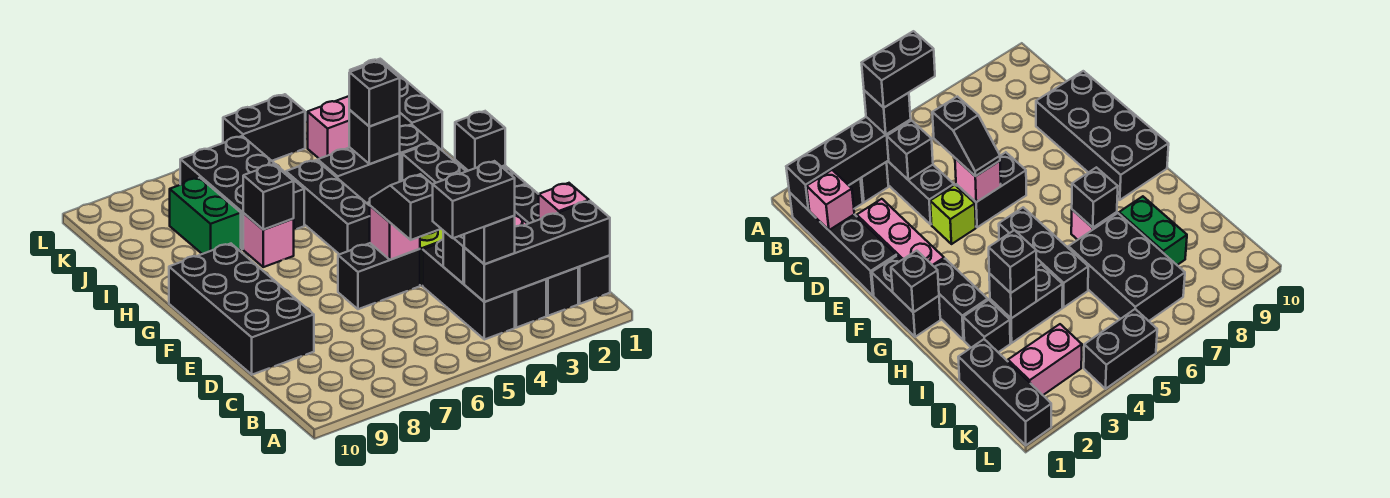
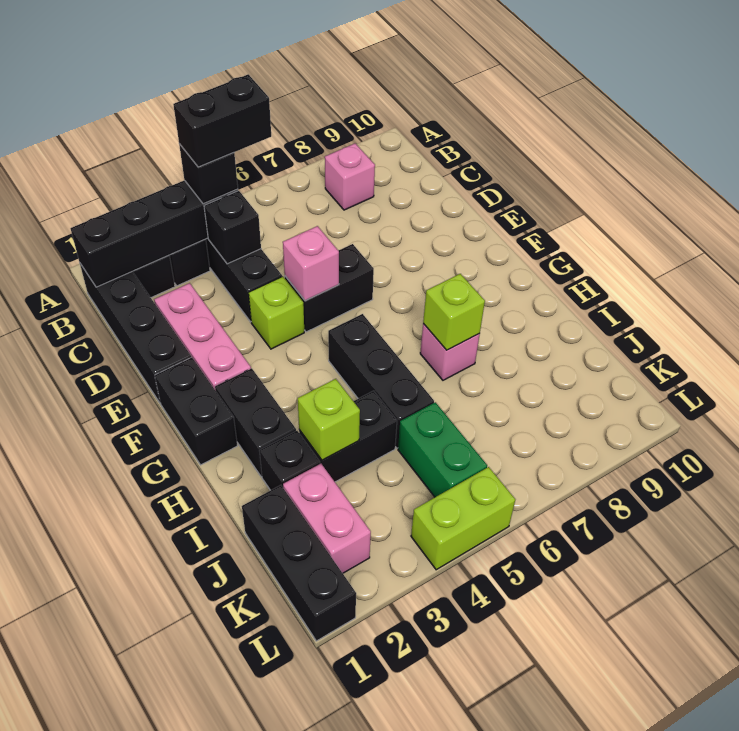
pink brick C1 level 2 -> pink brick B8 level 1
black slope D5:E5 level 3 top D -> none
black brick D9:G10 level 1 -> none
black brick G1 level 2 -> none
black brick H7 level 2 -> lime brick H7 level 2
black brick I3 level 2 -> lime brick I3 level 2
black brick I3 level 3 -> none
black brick I6:K7 level 1 -> none
green brick I8:J8 level 1 -> green brick J5:K5 level 1
pink brick K2:K3 level 1 -> pink brick J2:K2 level 1
black brick L4:L5 level 1 -> lime brick L4:L5 level 1

